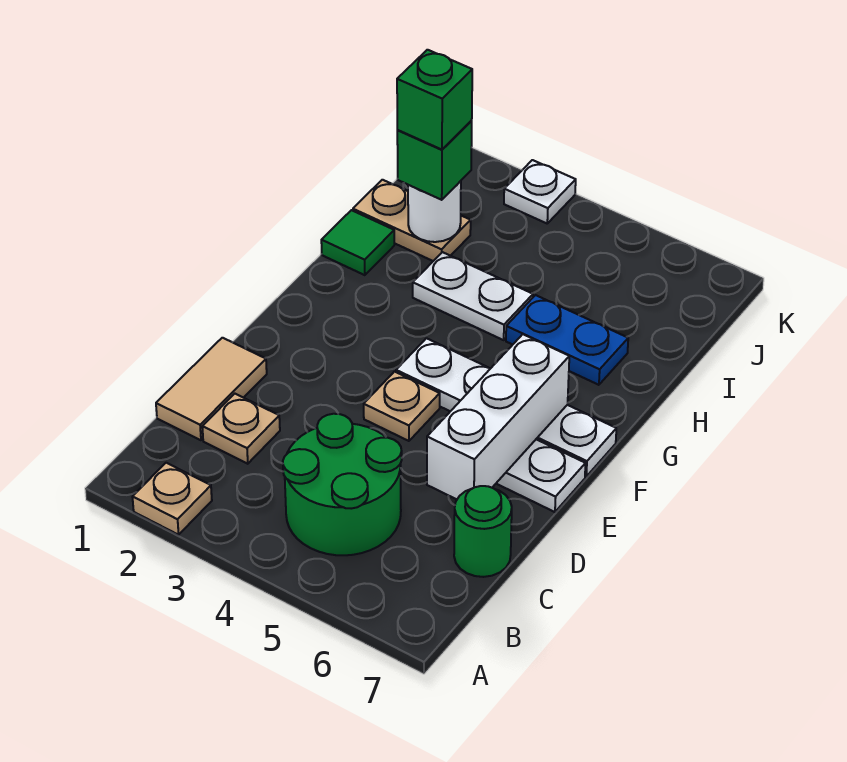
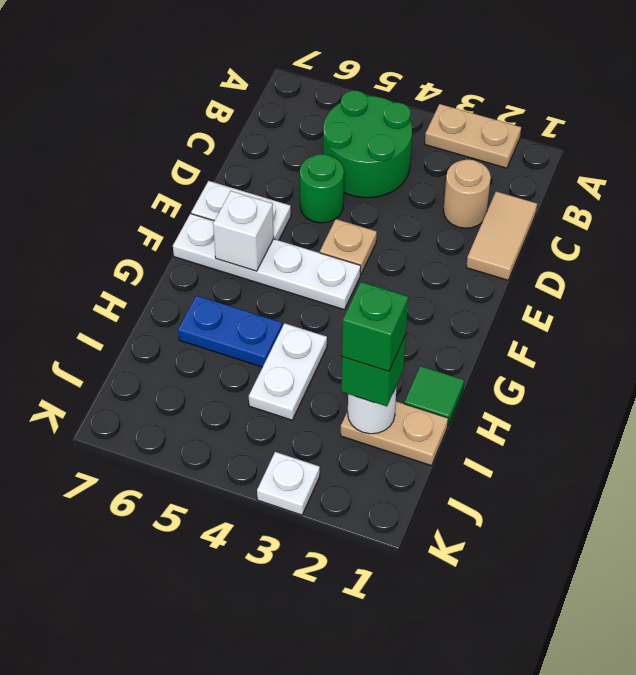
tan plate A2 level 1 -> tan plate A2:A3 level 1
tan plate C2 level 1 -> tan round brick C2 level 1
green round brick C7 level 1 -> green round brick D5 level 1
white brick D6:F6 level 2 -> white brick F6 level 2
white plate H3:H4 level 1 -> white plate H4:I4 level 1

